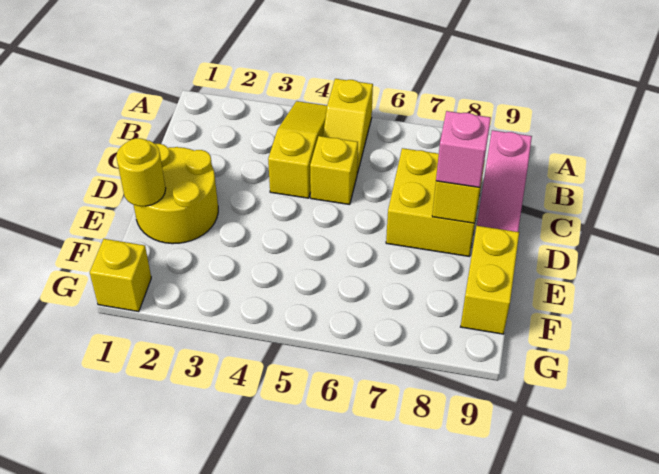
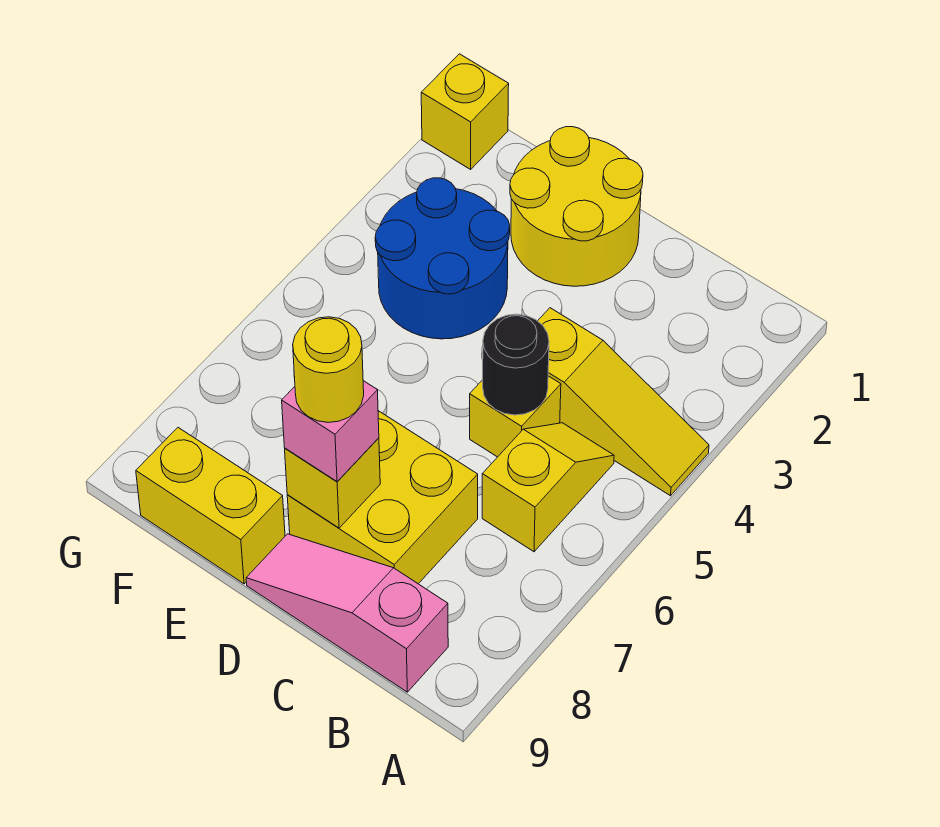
yellow slope A5:B5 level 1 top A -> yellow slope B5:B6 level 1 top 6
none -> black round brick C5 level 2
yellow round brick E1 level 2 -> yellow round brick D8 level 4
none -> blue round brick E3:F4 level 1

